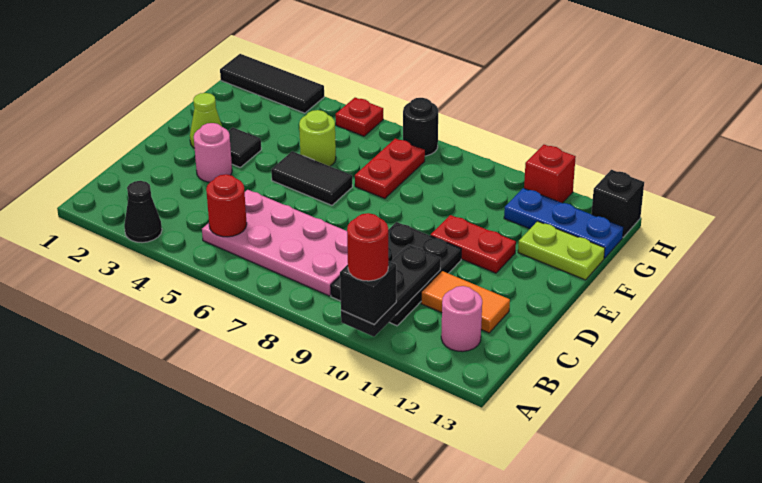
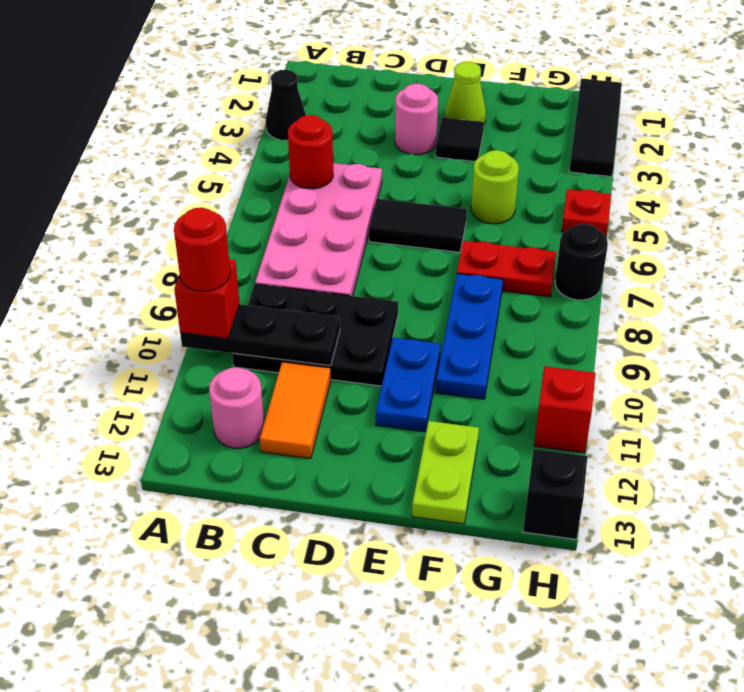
black brick A10 level 3 -> red brick A10 level 3
black tile E5:E6 level 1 -> black tile D6:E6 level 1
red plate E10:E11 level 1 -> blue plate E10:E11 level 1
blue plate G11:G13 level 1 -> blue plate F8:F10 level 1

